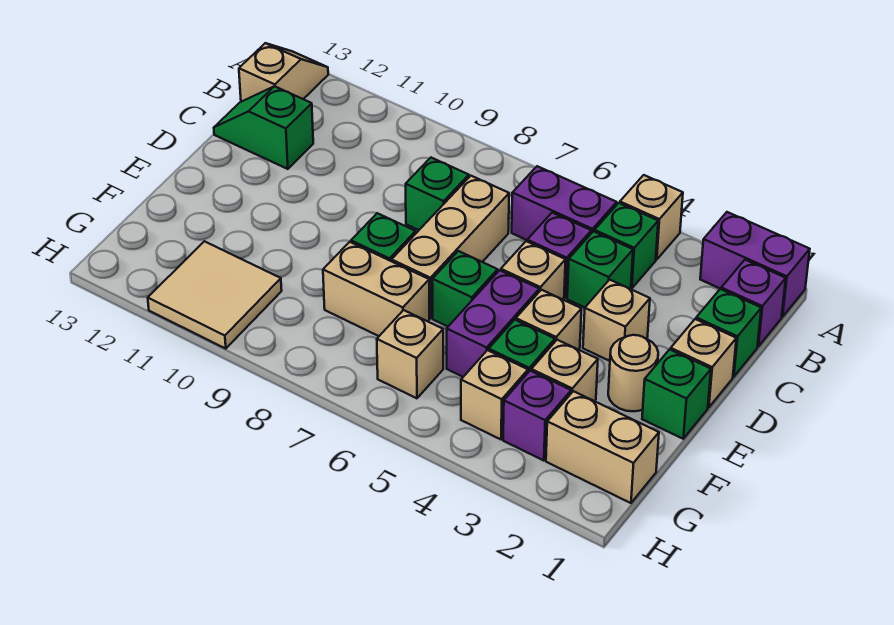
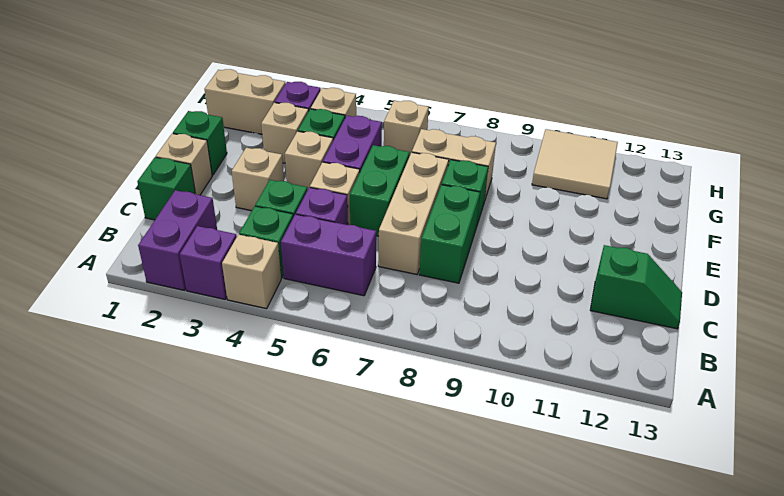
purple brick A1:A2 level 1 -> purple brick A2:B2 level 1
tan slope A13:B13 level 1 top B -> none
purple brick B1 level 1 -> purple brick A3 level 1
green brick C8 level 1 -> green brick C8:D8 level 1
tan round brick E2 level 1 -> none
green brick E6 level 1 -> green brick D6:E6 level 1

